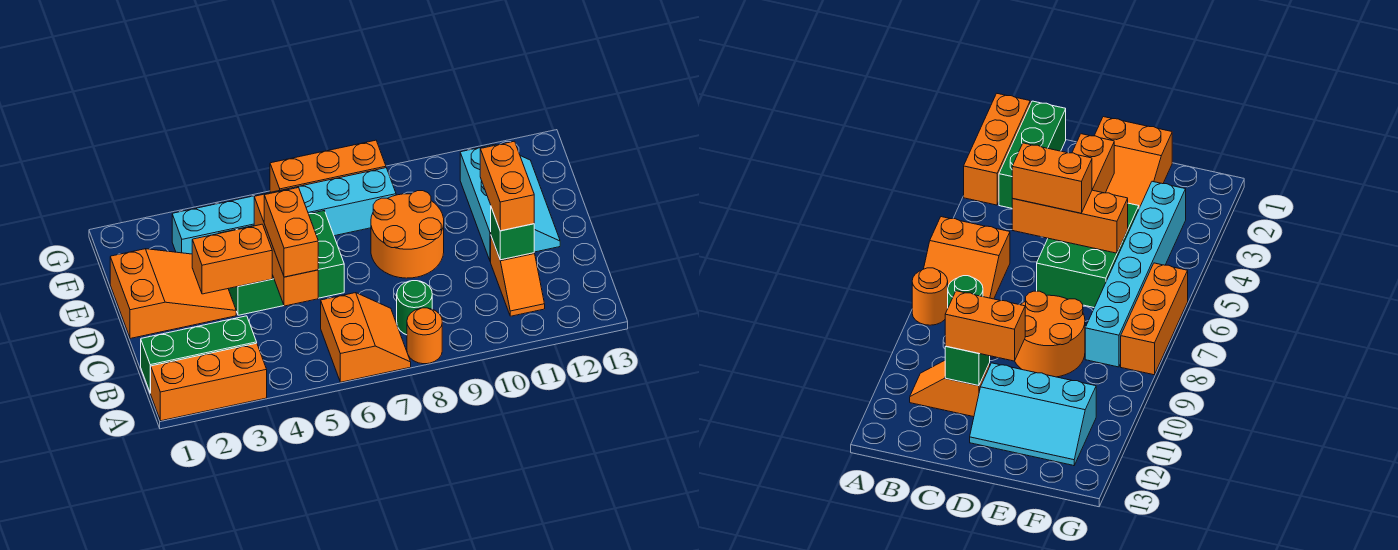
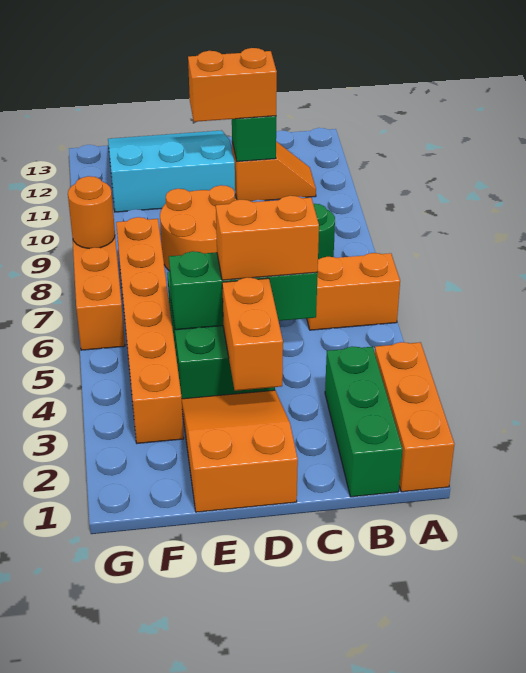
orange round brick A8 level 1 -> orange round brick G8 level 2
orange brick C5:E5 level 2 -> green brick C5:E5 level 2
cyan slope D11:F12 level 1 top 11 -> cyan slope D11:F13 level 1 top 11
cyan brick F3:F8 level 1 -> orange brick F3:F8 level 1

